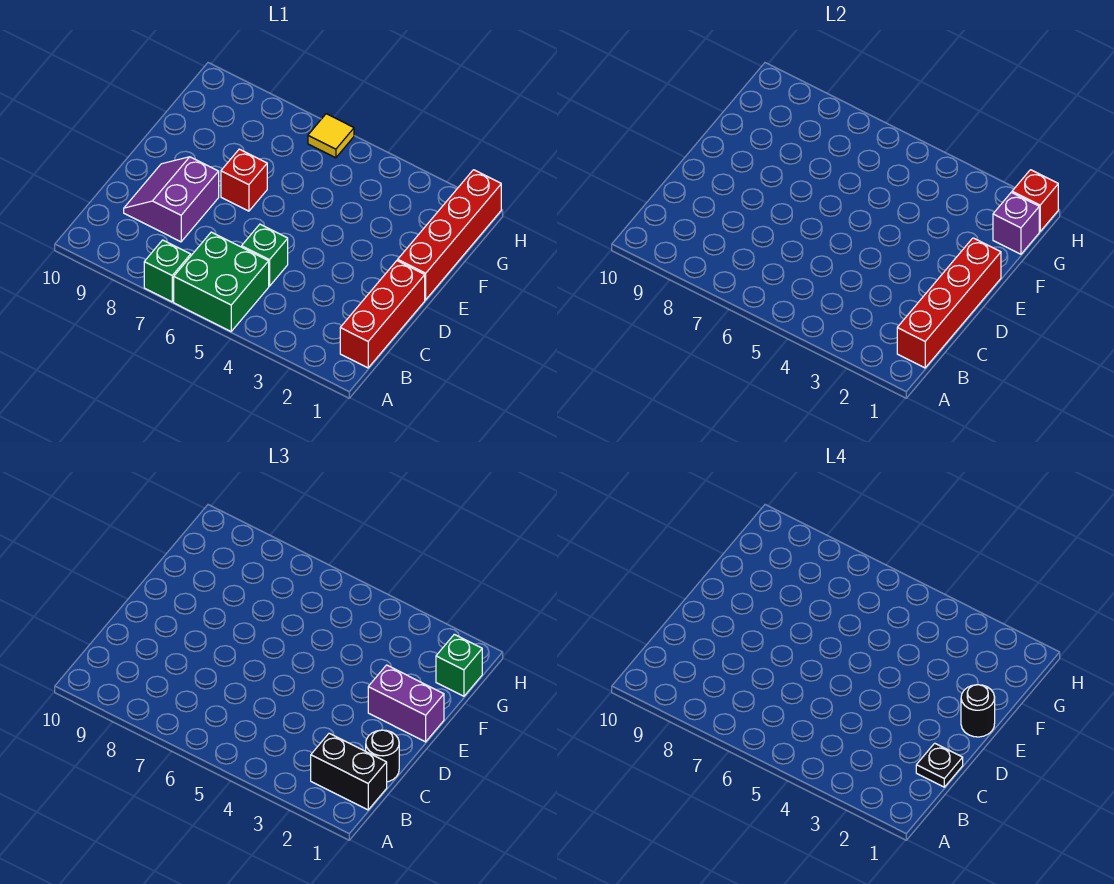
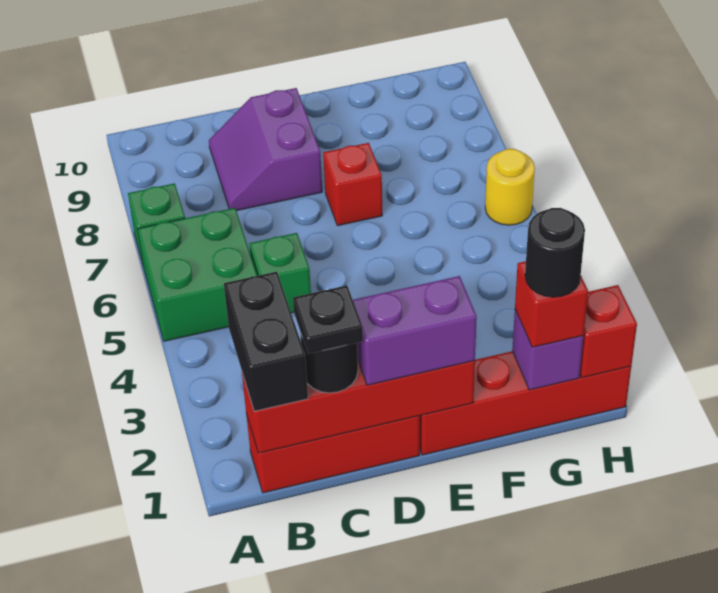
purple slope C8:D9 level 1 top 8 -> purple slope C8:D9 level 1 top D
purple brick E1:E2 level 3 -> purple brick D1:E1 level 3
black round brick E1 level 4 -> black round brick G1 level 4
green brick G1 level 3 -> red brick G1 level 3
yellow tile H6 level 1 -> yellow round brick H6 level 1

